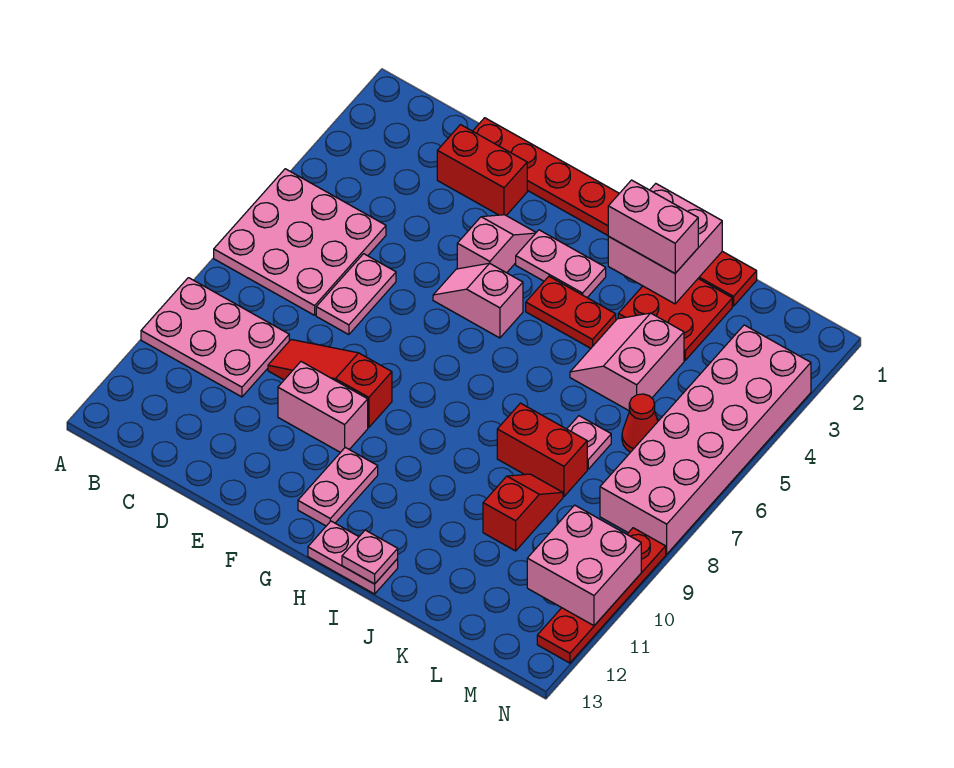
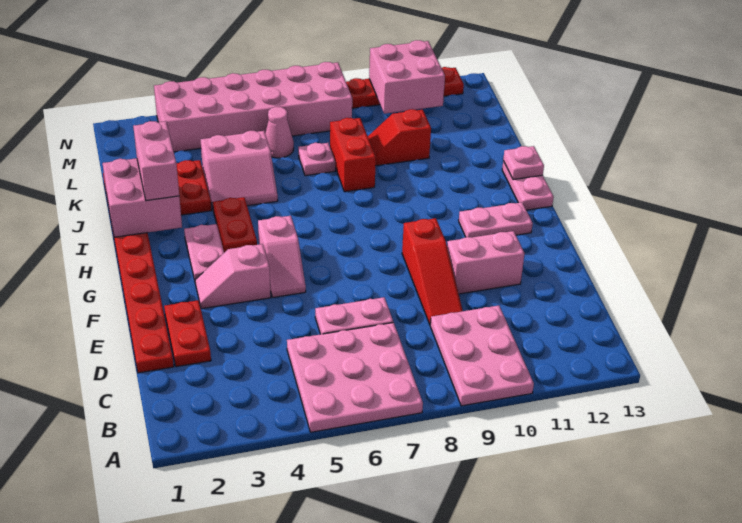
red brick D2:E2 level 1 -> red plate D2:E2 level 1
pink brick E10:F10 level 1 -> pink brick E10:E11 level 1
red cone L6 level 1 -> pink cone L6 level 1

